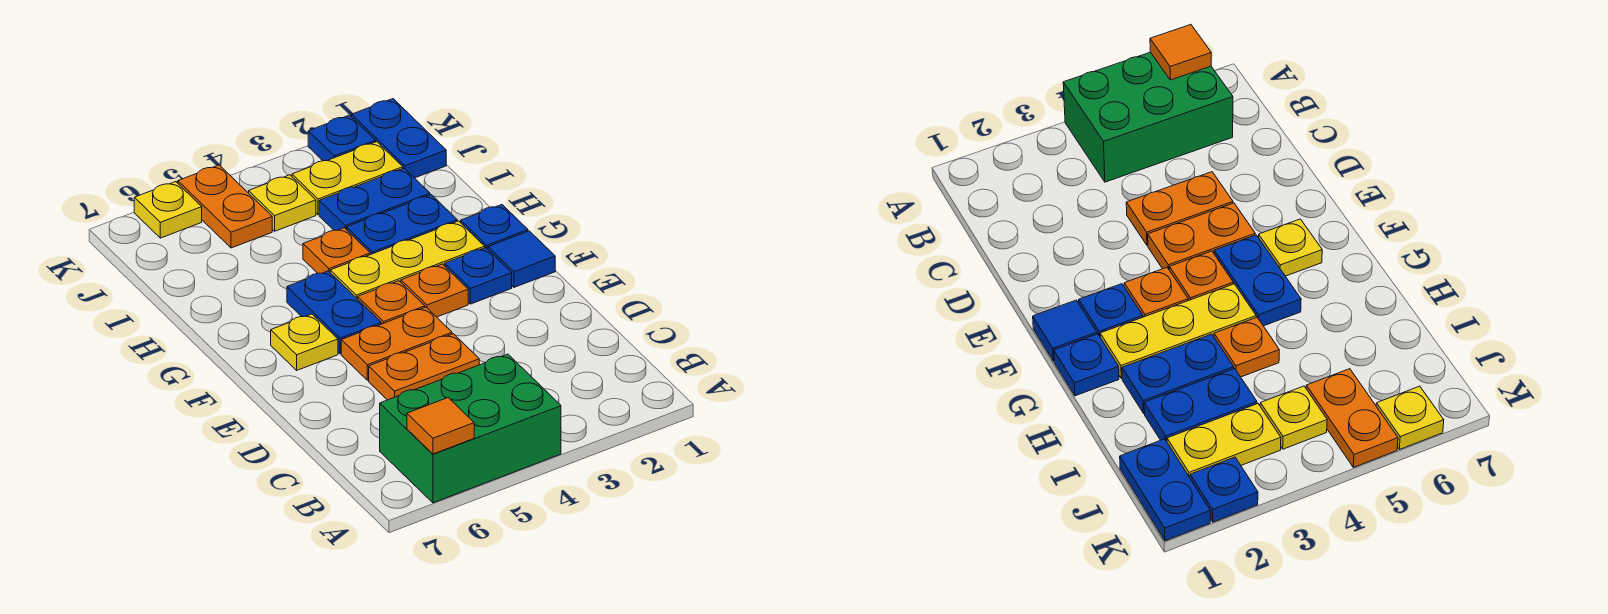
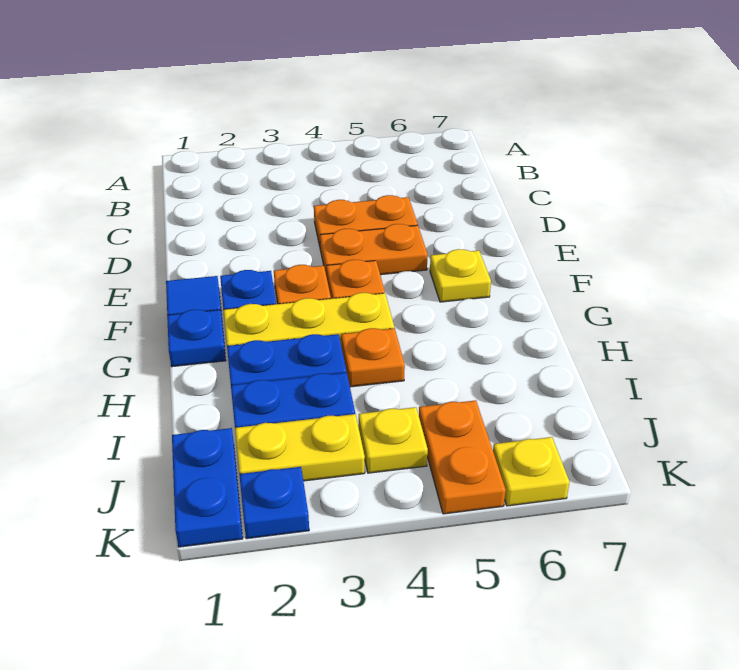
green brick A4:B6 level 1 -> none
orange tile A6 level 2 -> none
blue plate F5:G5 level 1 -> none

